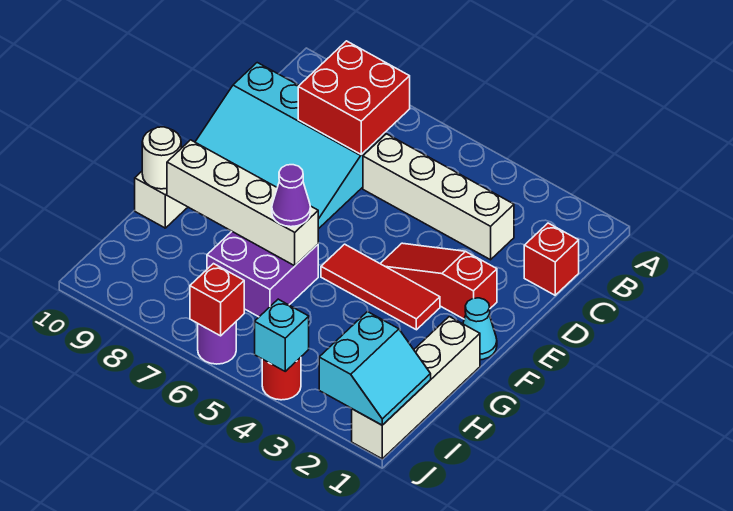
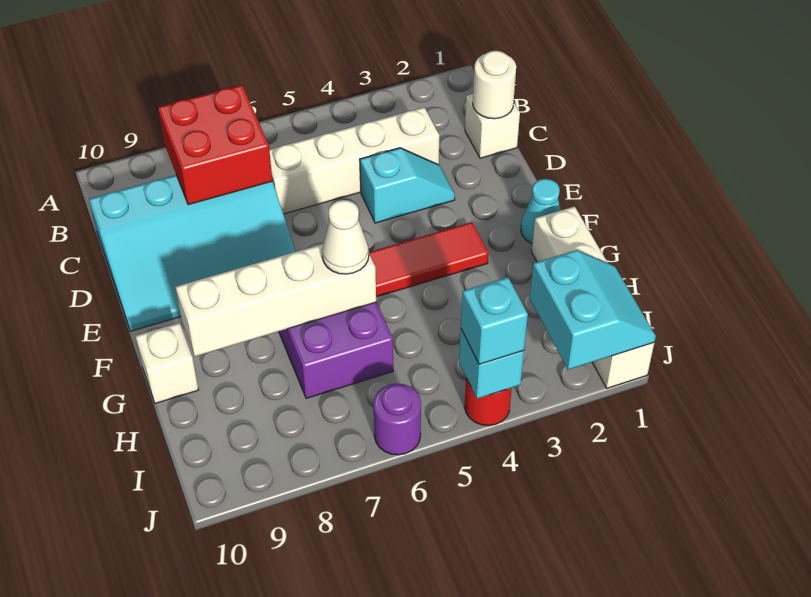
red brick C1 level 1 -> white brick C1 level 1
none -> cyan slope D3:D4 level 1 top 4
red slope E2:E4 level 1 top 2 -> none
purple cone G6 level 3 -> white cone G6 level 3
white round brick G10 level 2 -> white round brick C1 level 2
none -> cyan brick J4 level 3
red brick J6 level 2 -> none

